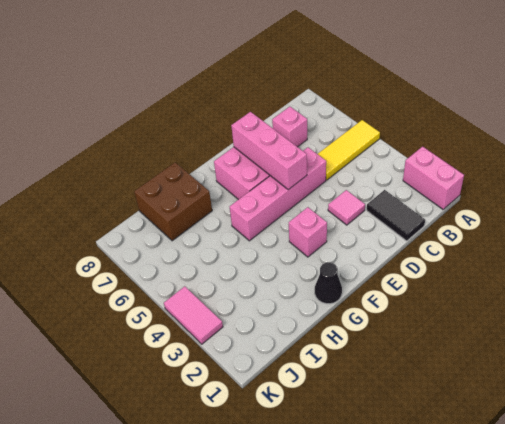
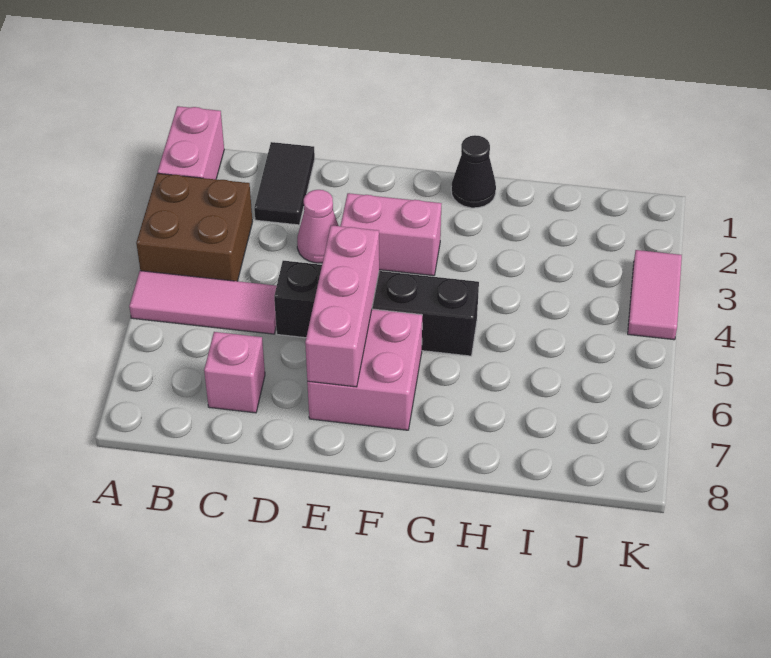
yellow tile A5:C5 level 1 -> pink tile A5:C5 level 1
pink tile D3 level 1 -> pink cone D3 level 1
pink brick D5:G5 level 1 -> black brick D5:G5 level 1
pink brick F3 level 1 -> pink brick E3:F3 level 1
brown brick H7:I8 level 1 -> brown brick A3:B4 level 1

